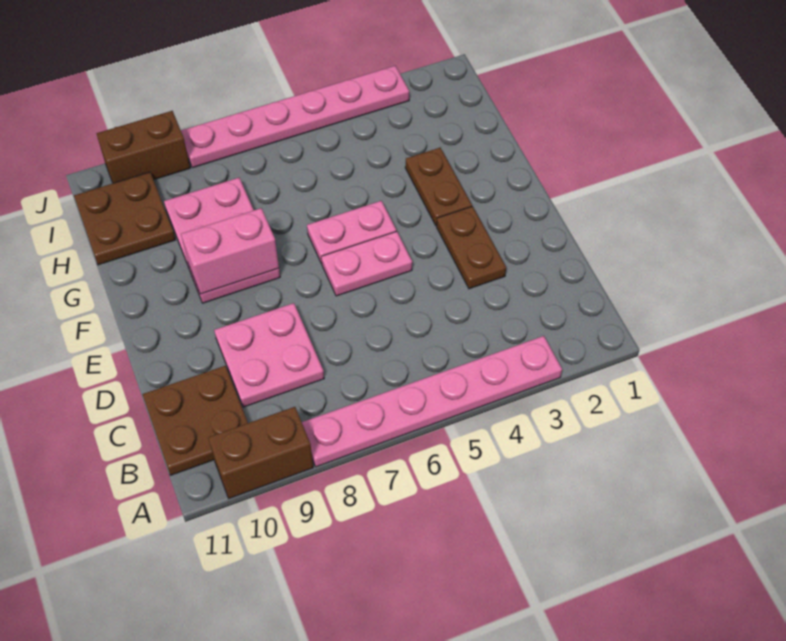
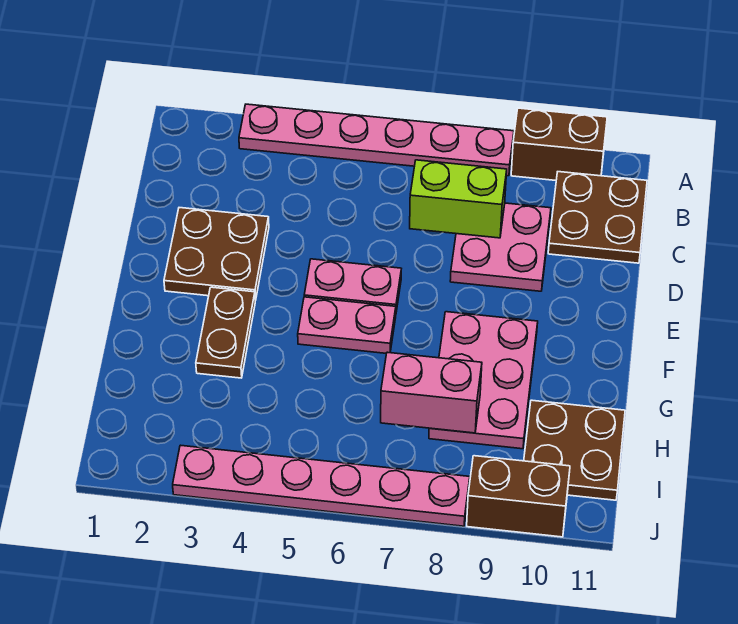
none -> lime brick C7:C8 level 2
brown plate D3:E3 level 1 -> brown plate D2:E3 level 1
pink brick F8:F9 level 2 -> pink brick H7:H8 level 2

